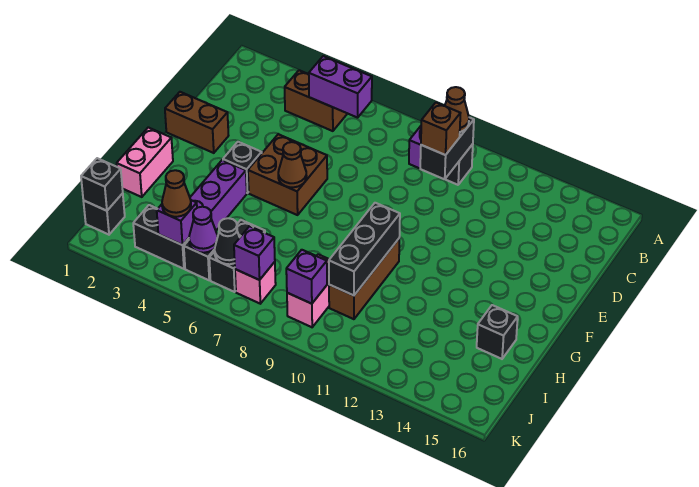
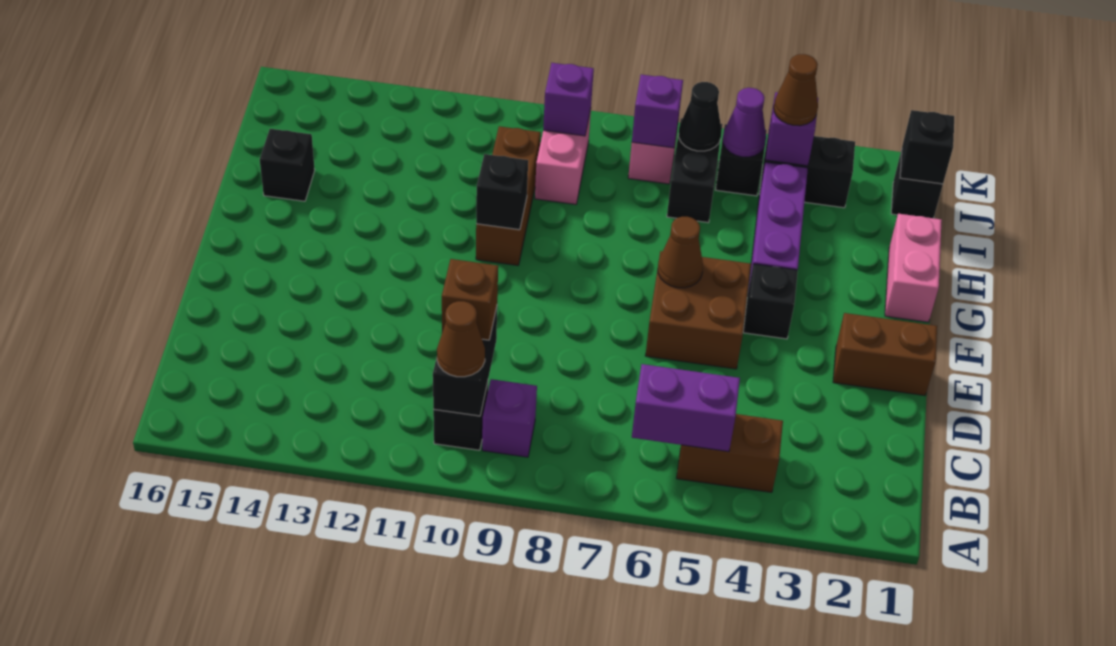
black brick G10:I10 level 2 -> black brick G10 level 2

